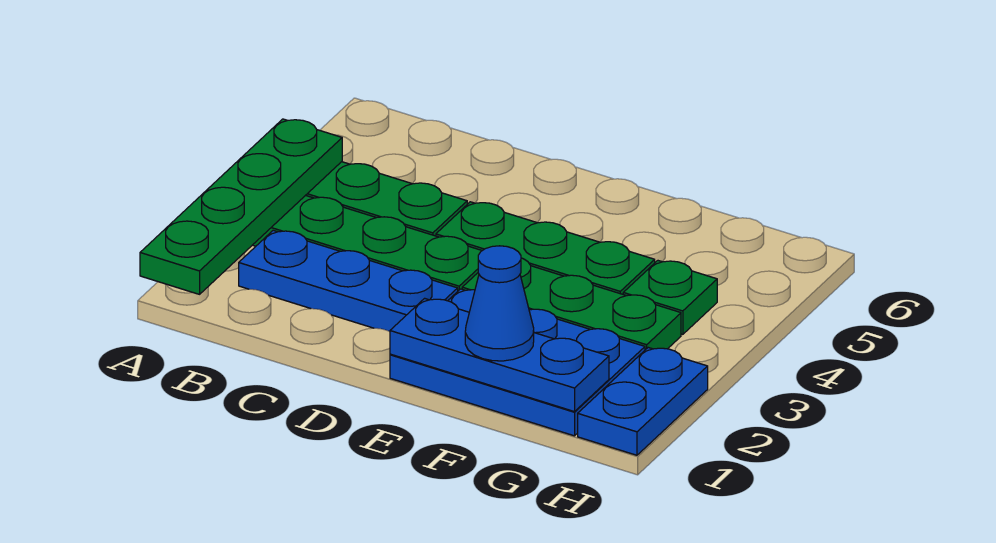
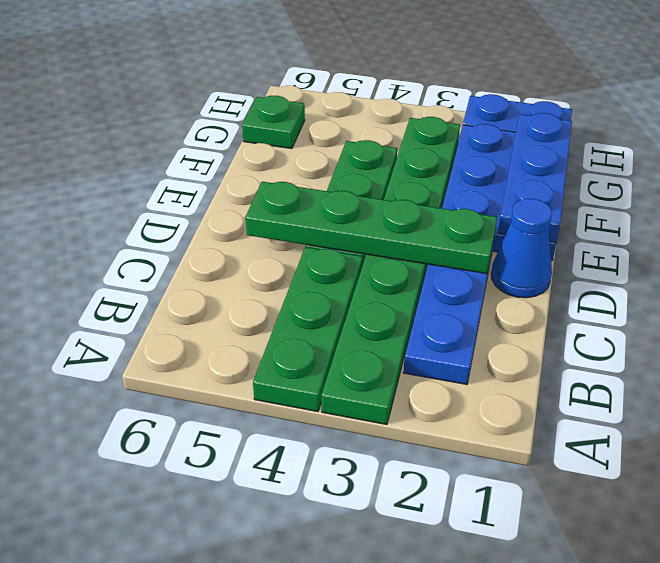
green plate A1:A4 level 2 -> green plate D2:D5 level 2
blue cone F1 level 3 -> blue cone D1 level 1
green plate G4 level 1 -> green plate G6 level 1

